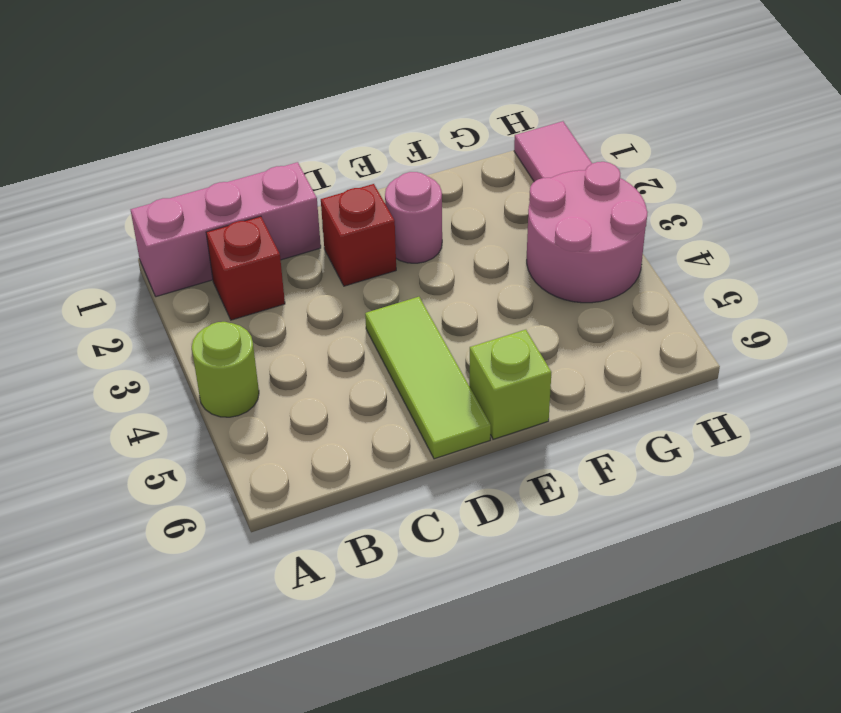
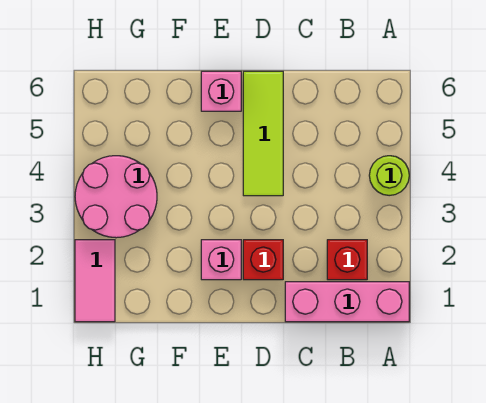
pink round brick E2 level 1 -> pink brick E2 level 1
lime brick E6 level 1 -> pink brick E6 level 1

